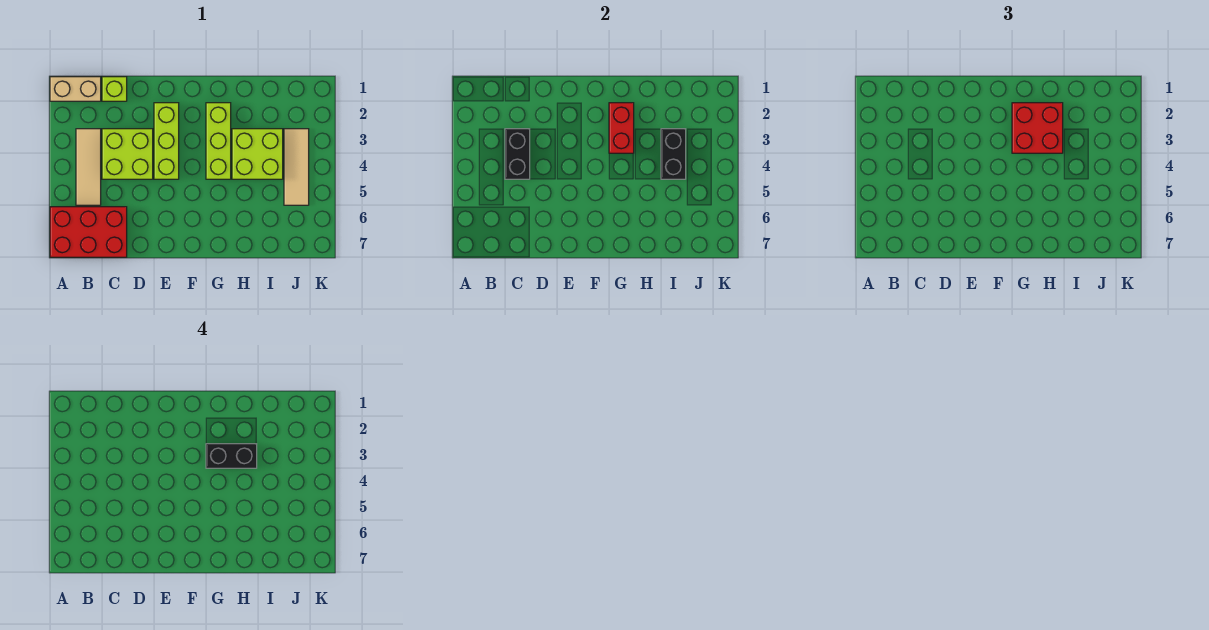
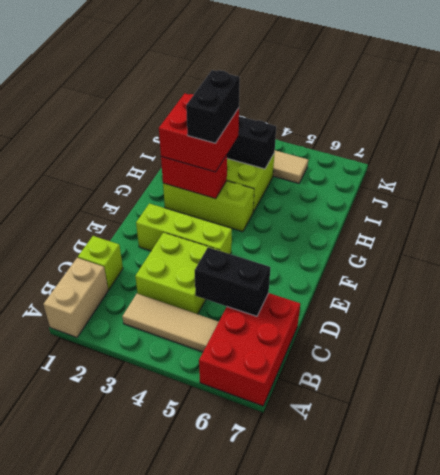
black brick C3:C4 level 2 -> black brick C5:C6 level 2

